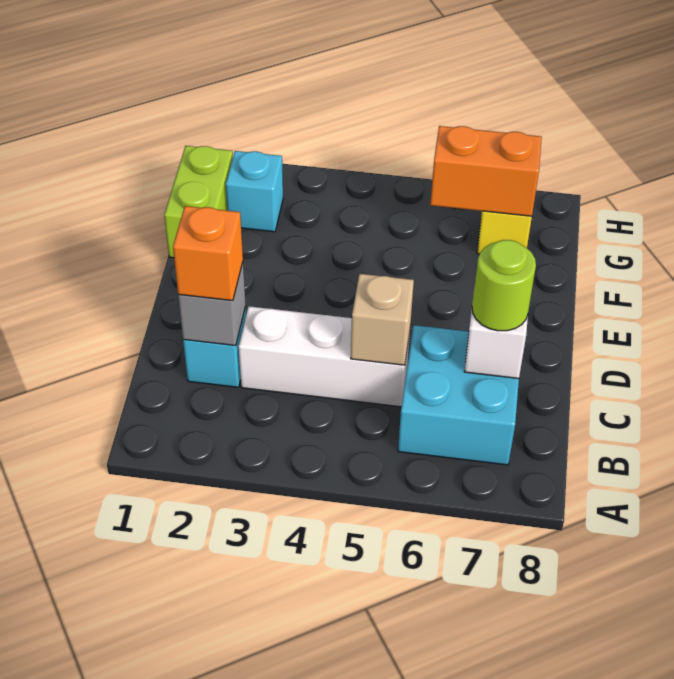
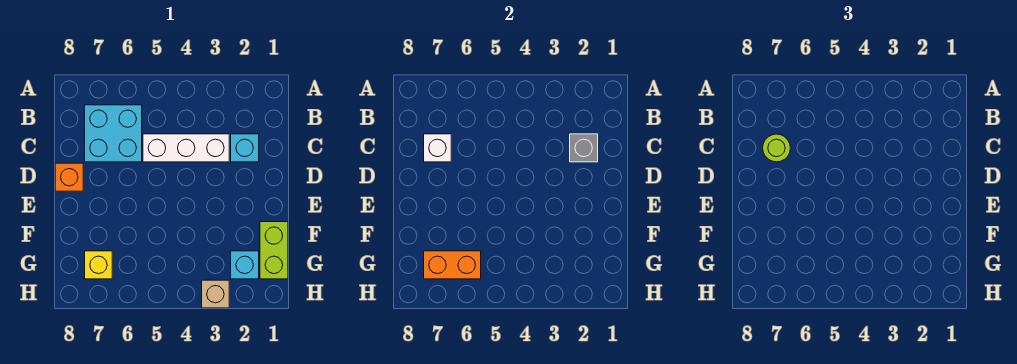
orange brick C2 level 3 -> orange brick D8 level 1
tan brick C5 level 2 -> tan brick H3 level 1

